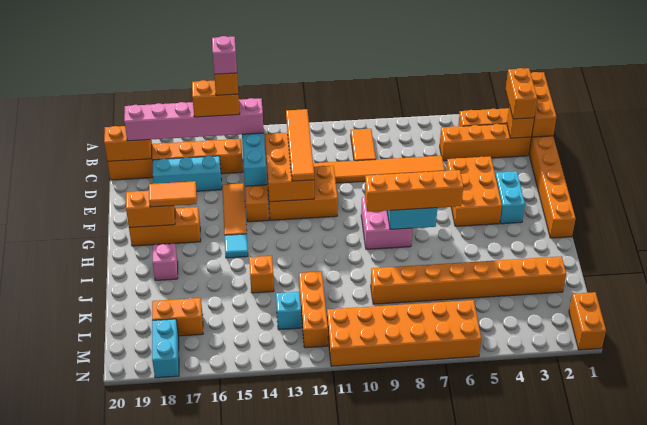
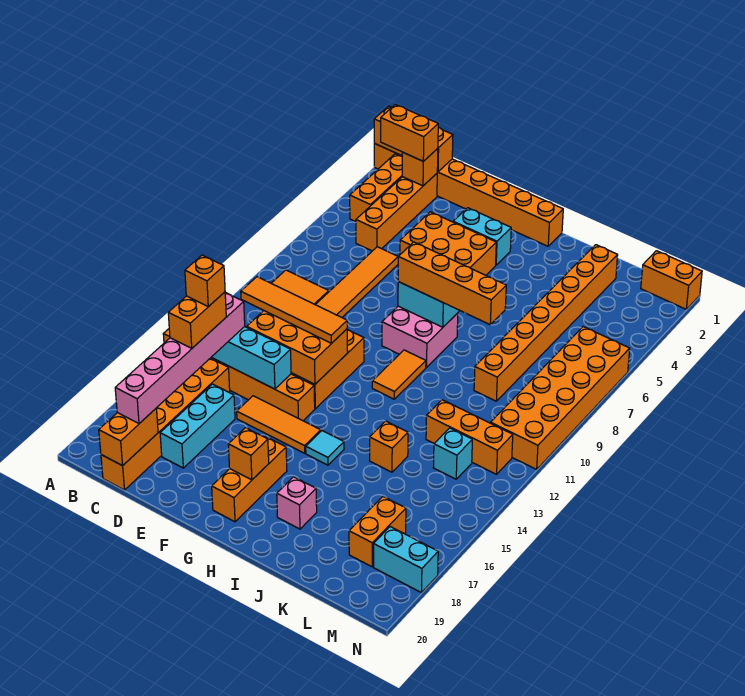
pink brick C15 level 6 -> none
orange tile G17:G18 level 3 -> orange tile H10:H11 level 1
orange brick G18:G19 level 2 -> orange brick G18 level 2
orange brick H6:H9 level 3 -> orange brick G8:J8 level 3

